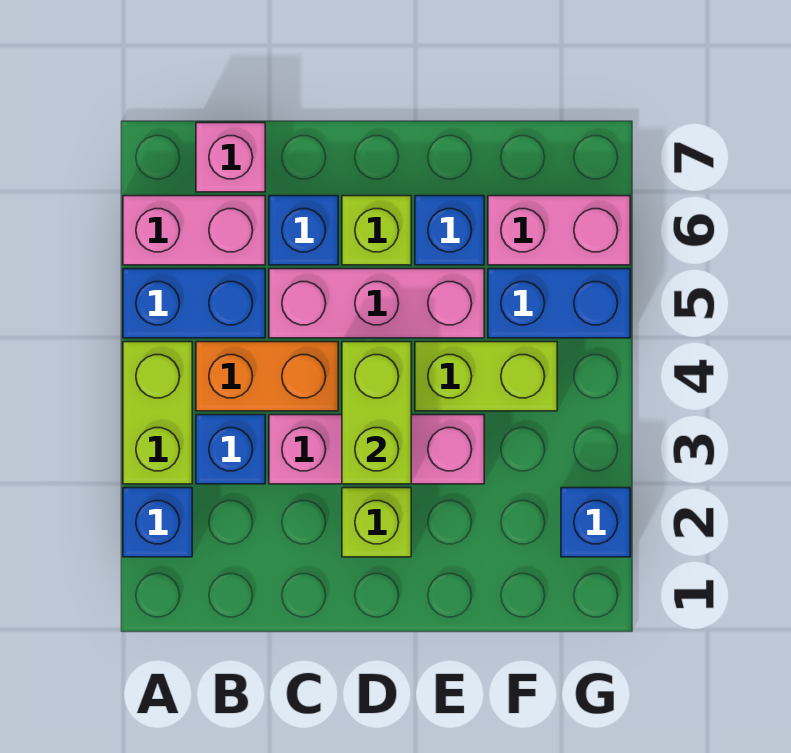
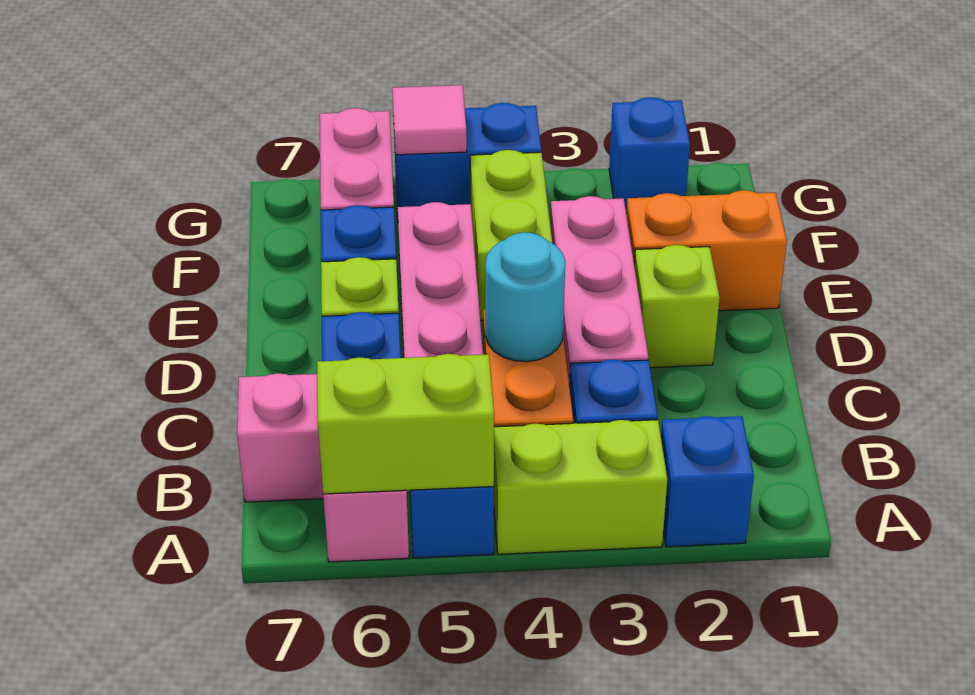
none -> cyan round brick C4 level 2
lime brick D3:D4 level 2 -> lime brick A5:A6 level 2
none -> orange brick E1:E2 level 1
blue brick F5:G5 level 1 -> blue brick G4:G5 level 1
none -> pink tile G5 level 2

